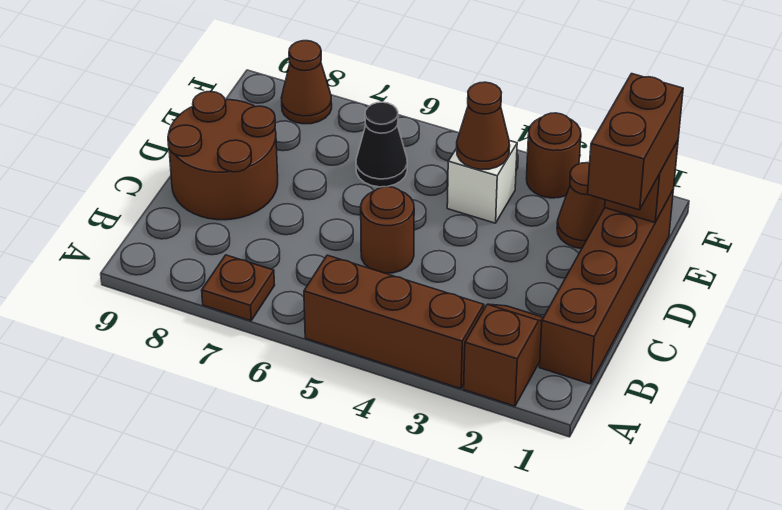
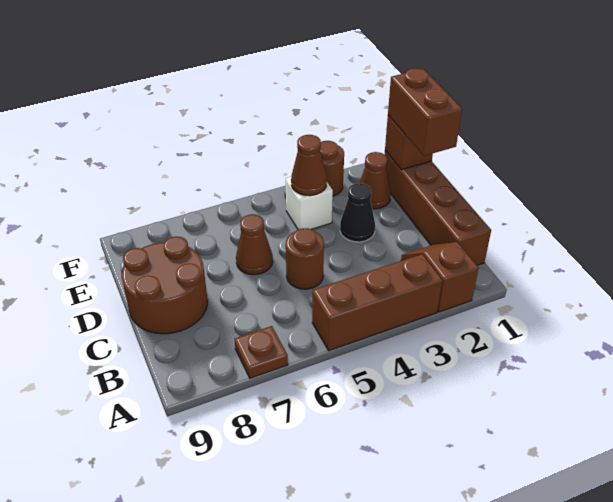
black cone E6 level 1 -> black cone D3 level 1
brown cone F8 level 1 -> brown cone D6 level 1

